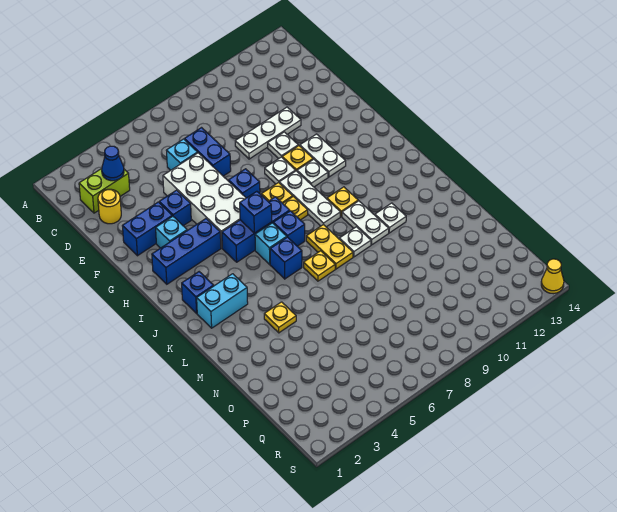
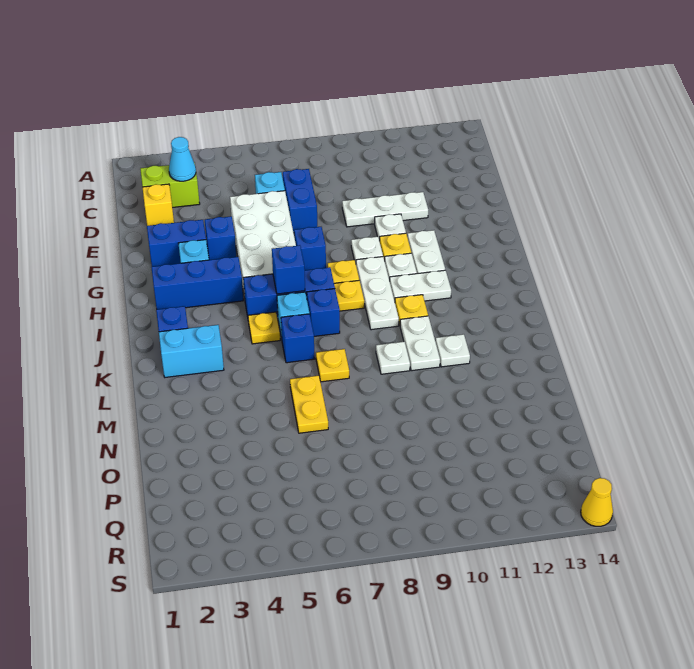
blue cone C3 level 2 -> cyan cone C3 level 2
yellow round brick D2 level 1 -> yellow brick D2 level 1
none -> white plate I10:I11 level 1
yellow plate K8:L8 level 1 -> yellow plate M6:N6 level 1
yellow plate M4 level 1 -> yellow plate J5 level 1

